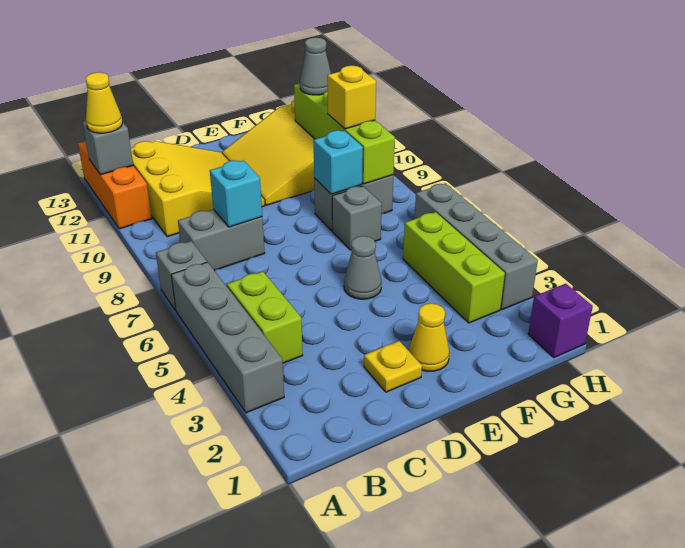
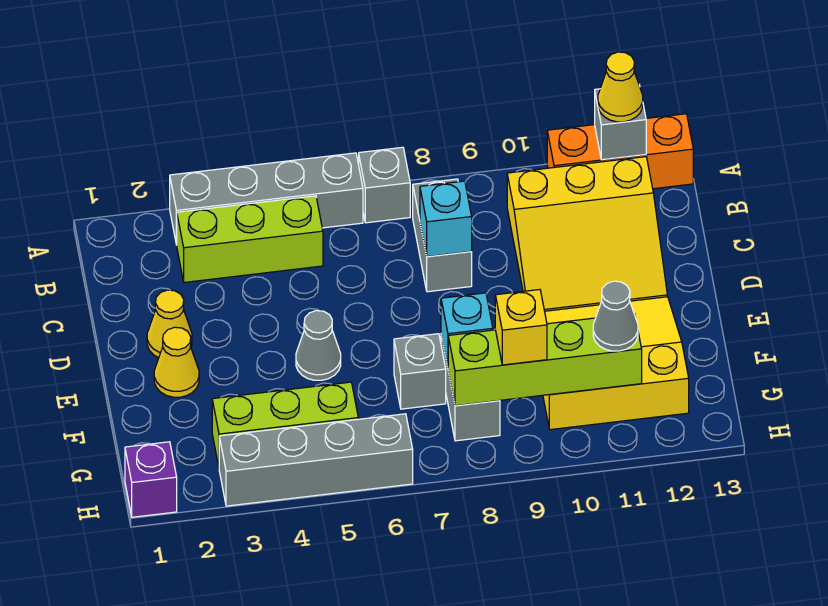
lime brick B4:B5 level 1 -> lime brick B3:B5 level 1
yellow plate D2 level 1 -> yellow cone D2 level 1

